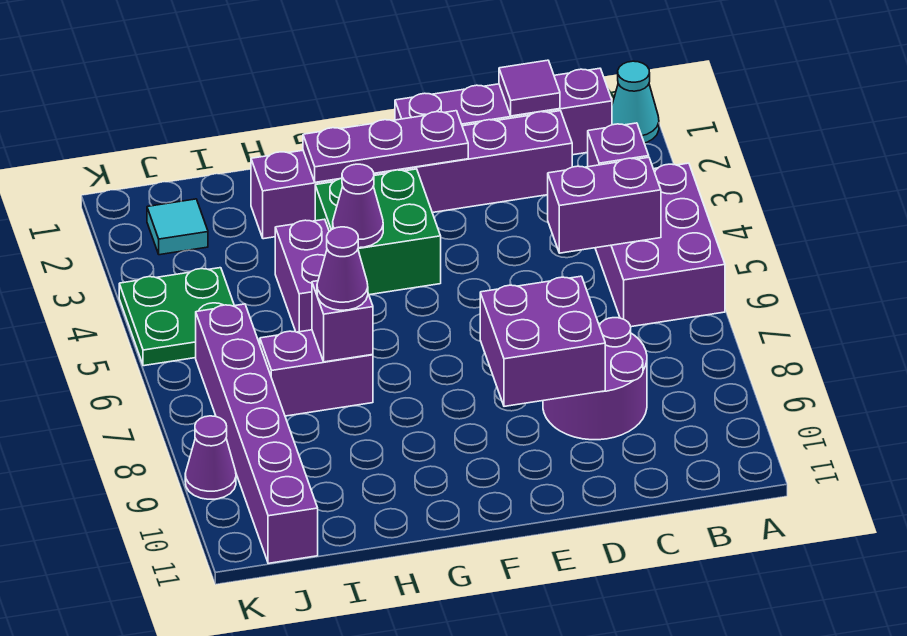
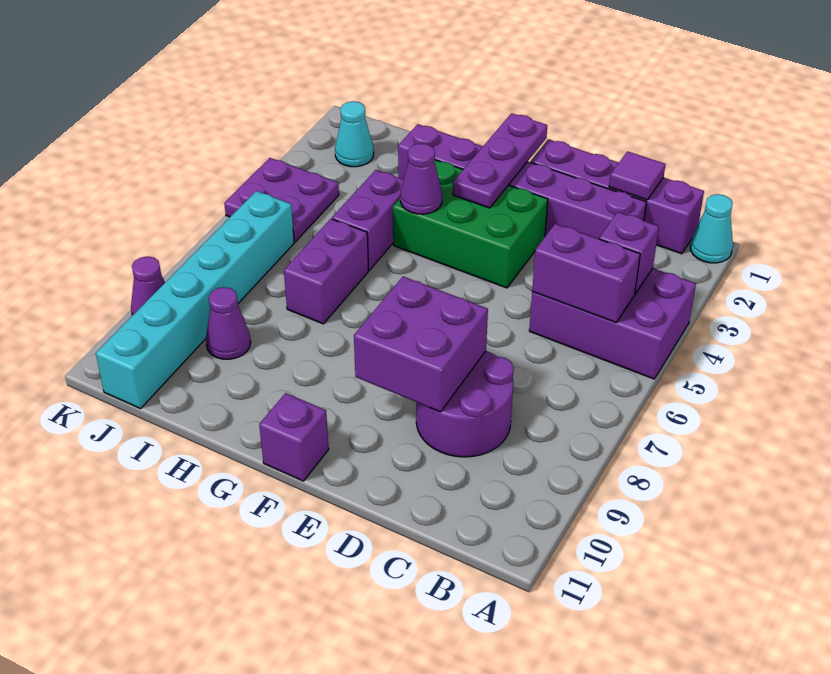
purple brick A4:B6 level 1 -> purple brick A4:C5 level 1
purple plate E2:G2 level 2 -> purple plate F1:F3 level 2
green brick F3:G4 level 1 -> green brick E3:G4 level 1
purple brick H7:I7 level 1 -> purple brick H6:H7 level 1
purple brick H7 level 2 -> purple brick F11 level 1
purple cone H7 level 3 -> purple cone I9 level 1
cyan tile J2 level 1 -> cyan cone J2 level 1
green plate J4:K5 level 1 -> purple plate J4:K5 level 1
purple brick J6:J11 level 1 -> cyan brick J6:J11 level 1

